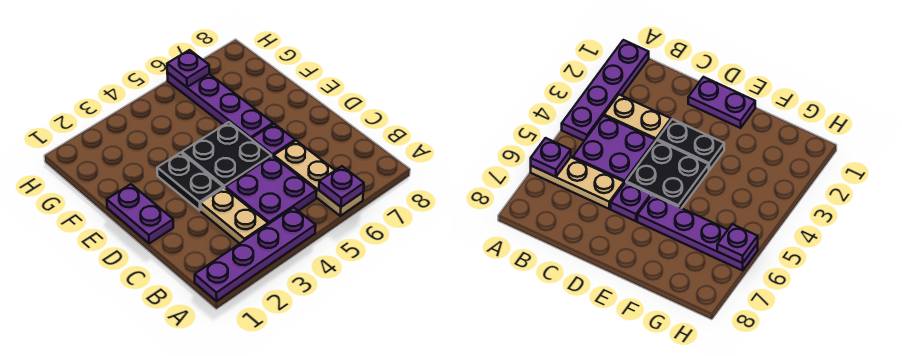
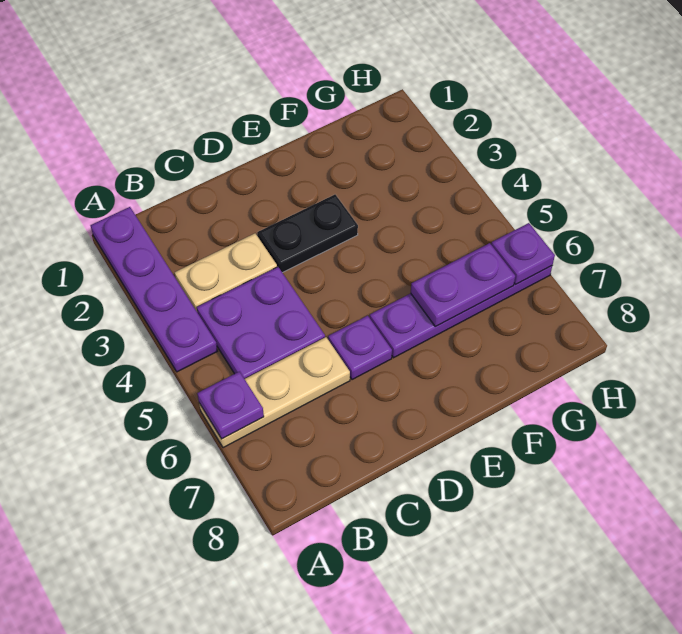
purple plate D1:E1 level 1 -> purple plate F6:G6 level 2
black plate D4:E5 level 1 -> none

